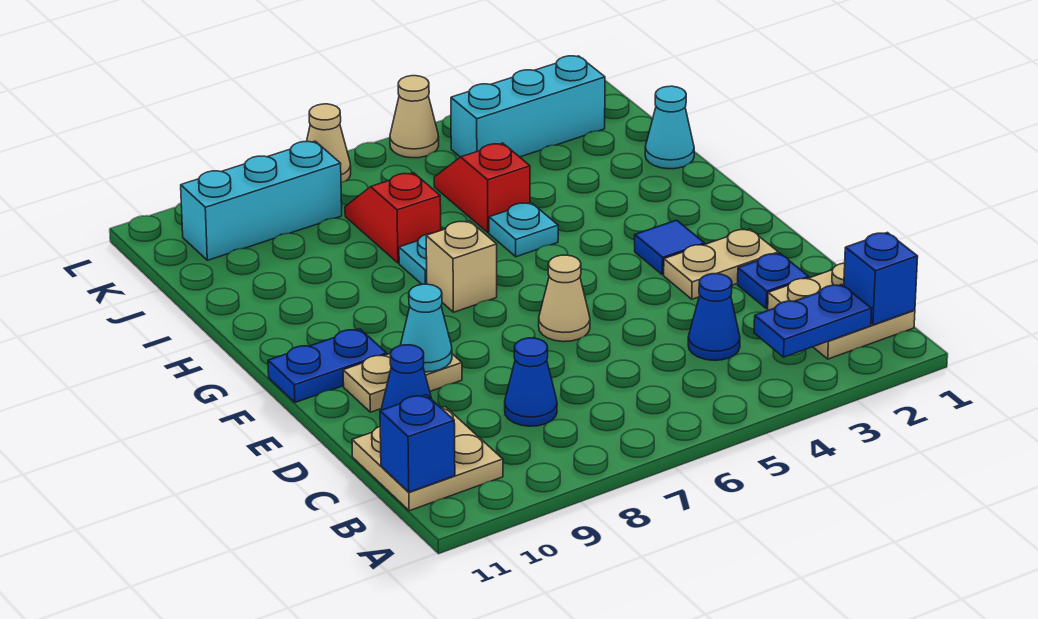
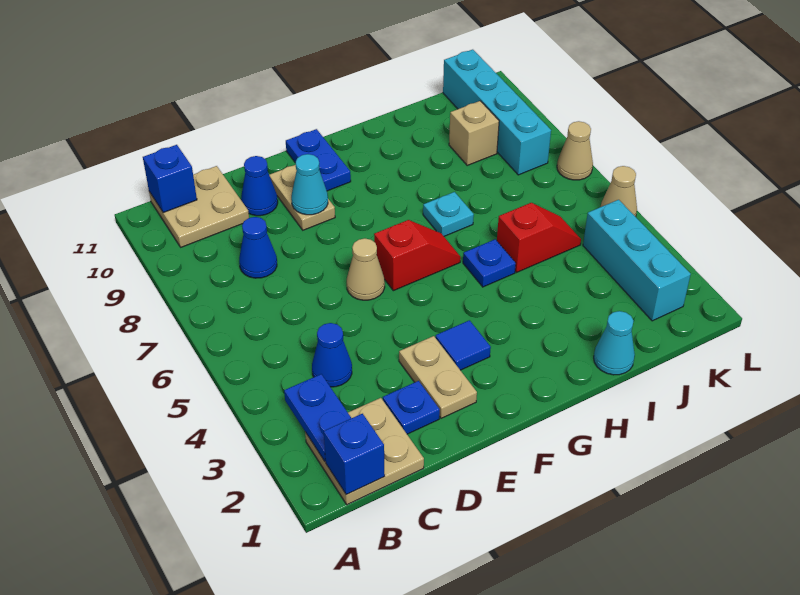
tan brick G7 level 1 -> tan brick J9 level 1
cyan plate H5 level 1 -> blue plate H5 level 1
red slope I7:J7 level 1 top I -> red slope F6:G6 level 1 top F
cyan brick K8:K10 level 1 -> cyan brick K8:K11 level 1

